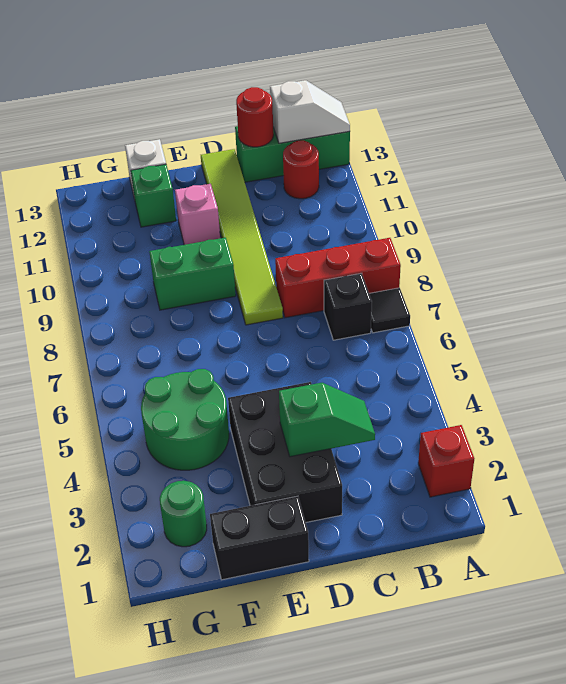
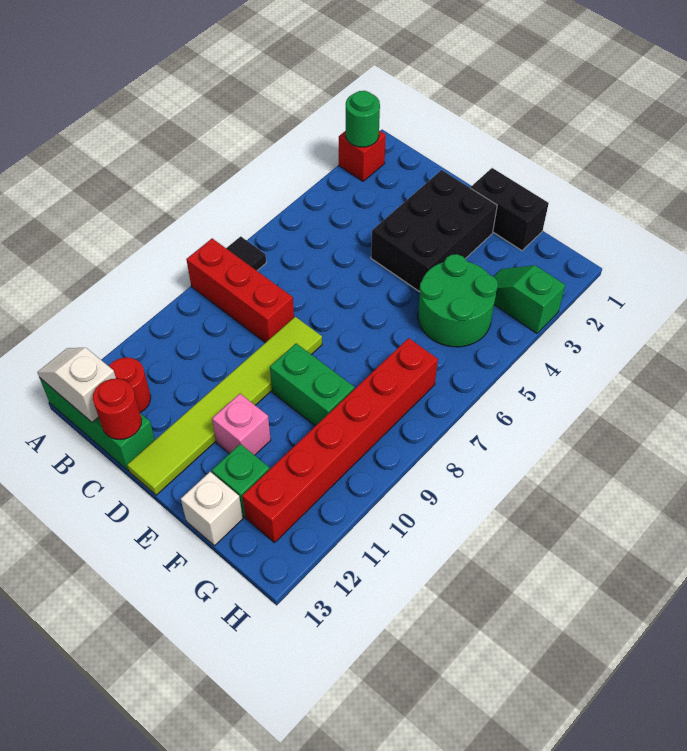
black brick B7 level 1 -> none
green slope C3:D3 level 2 top D -> green slope G3:H3 level 1 top H
green round brick G2 level 1 -> green round brick A2 level 2
none -> red brick G7:G12 level 1

